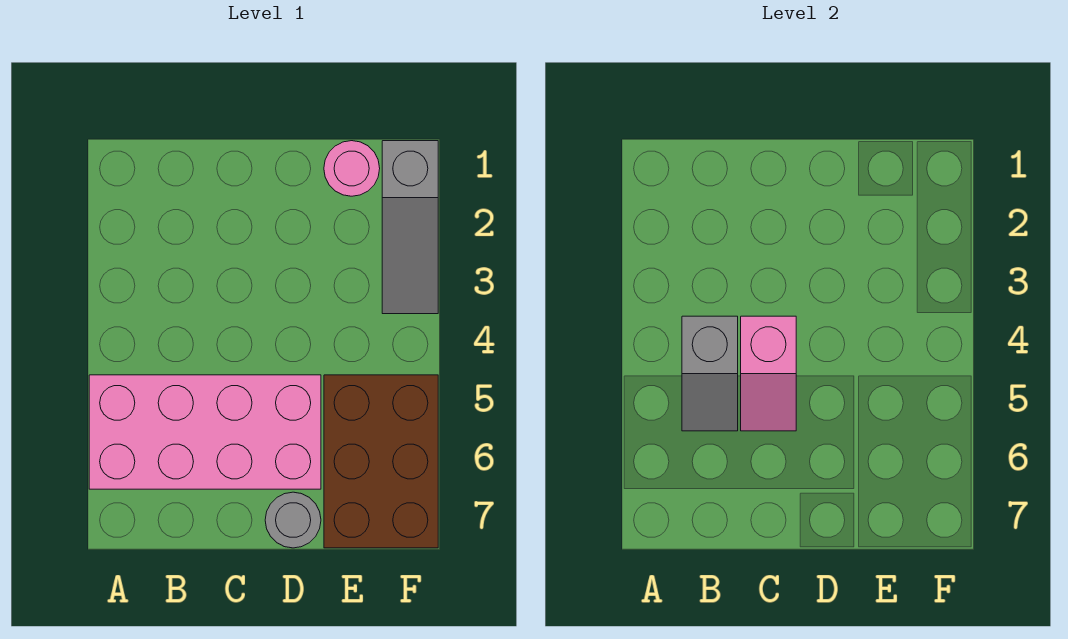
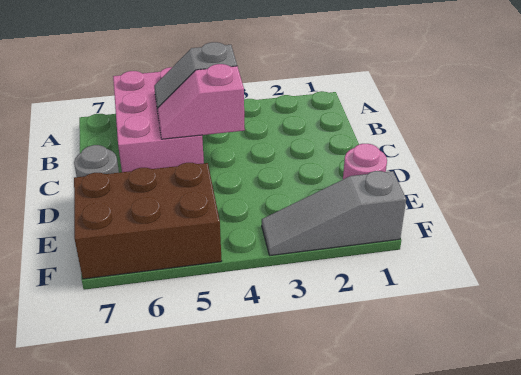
pink brick A5:D6 level 1 -> pink brick A5:C6 level 1

